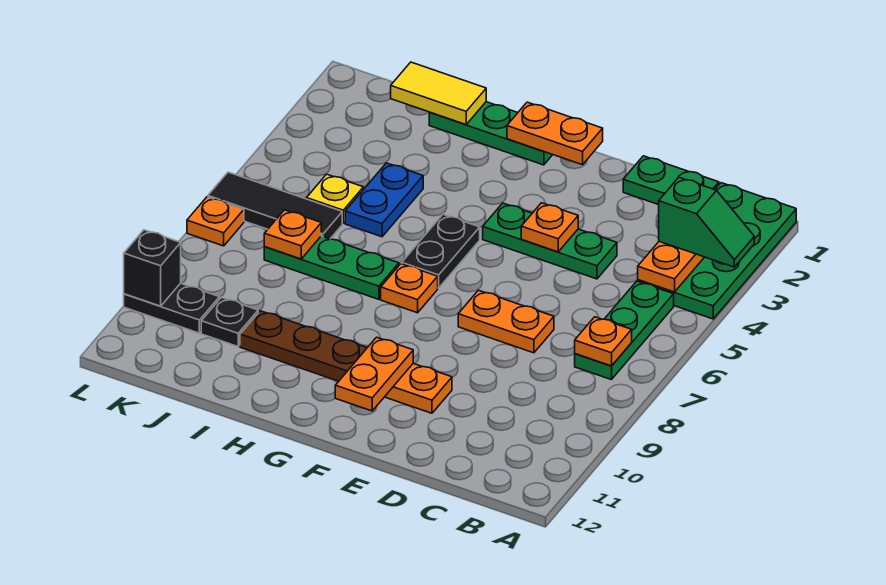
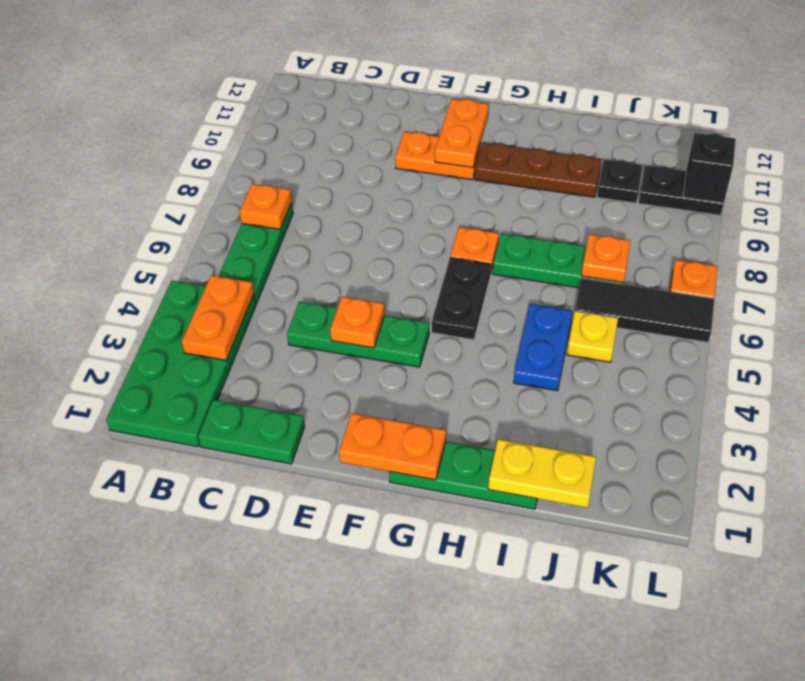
green slope A3:B3 level 3 top B -> none
orange plate D7:E7 level 1 -> none
yellow tile I1:J1 level 2 -> yellow plate I1:J1 level 2

